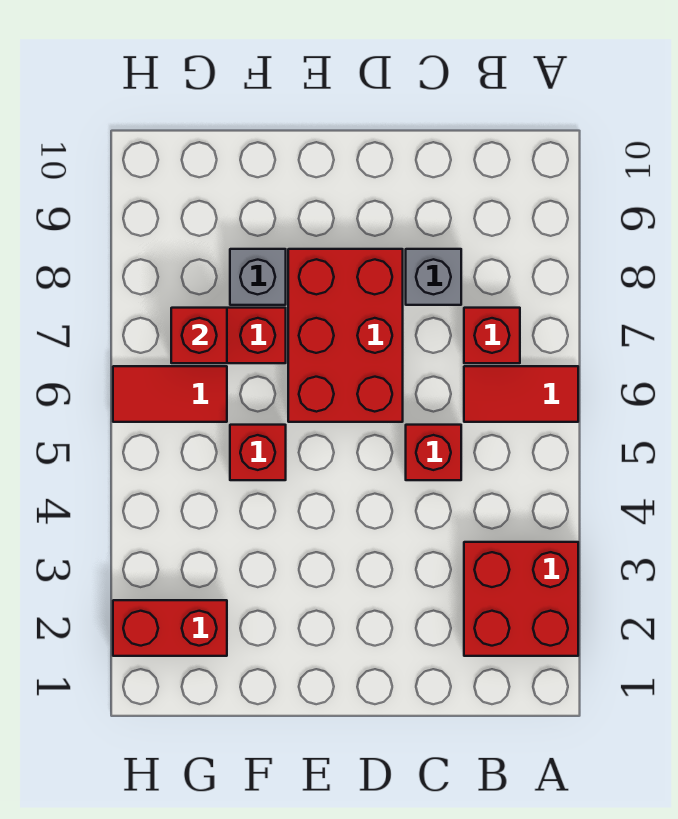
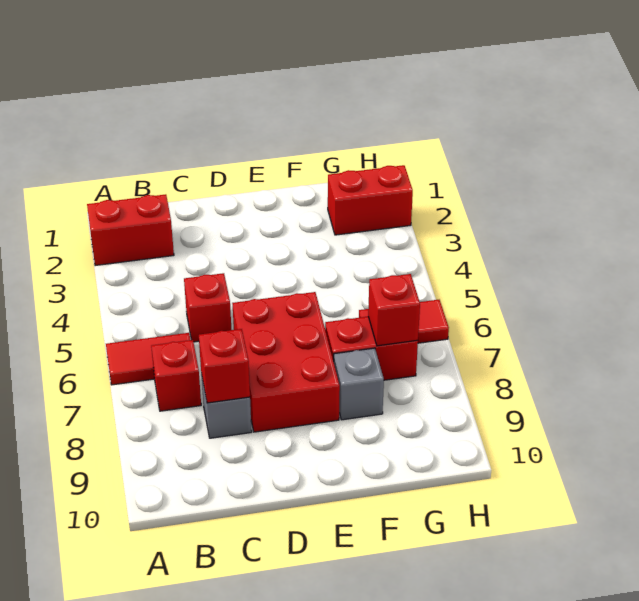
red brick A2:B3 level 1 -> red brick A2:B2 level 1
red brick F5 level 1 -> red brick C8 level 2

